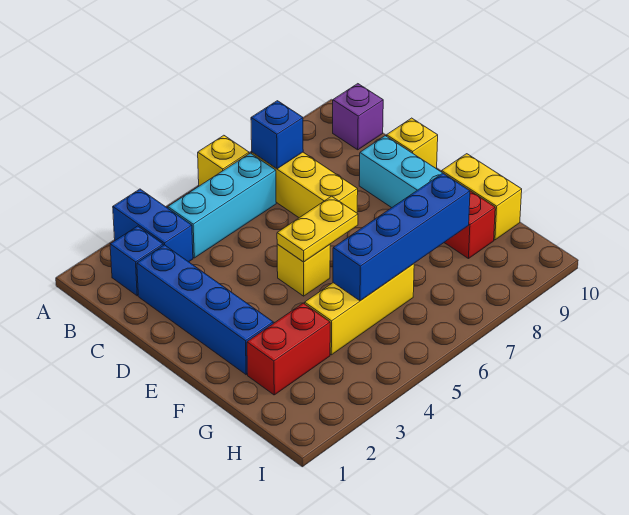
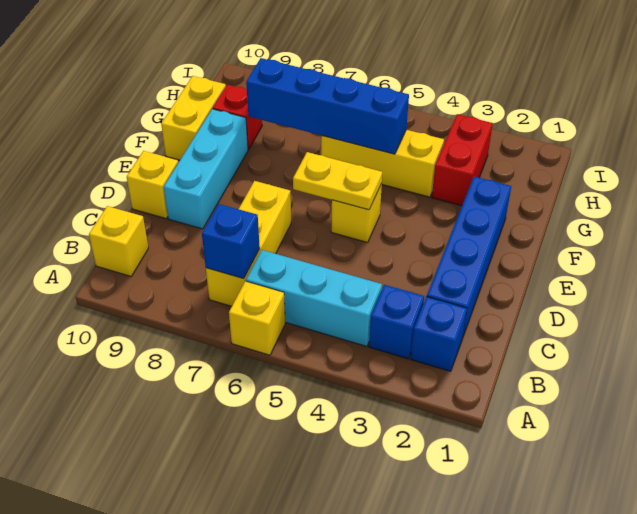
blue brick A3:B3 level 1 -> blue brick B3 level 1
purple brick B10 level 1 -> yellow brick B10 level 1
red brick G2:G3 level 1 -> red brick G3:H3 level 1

